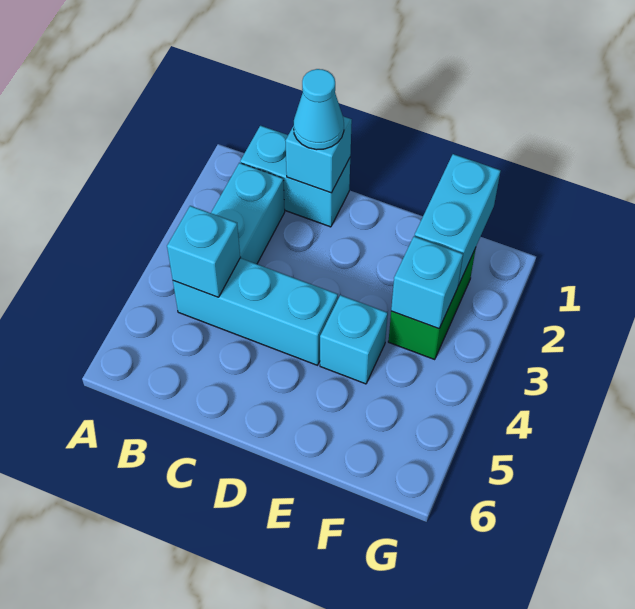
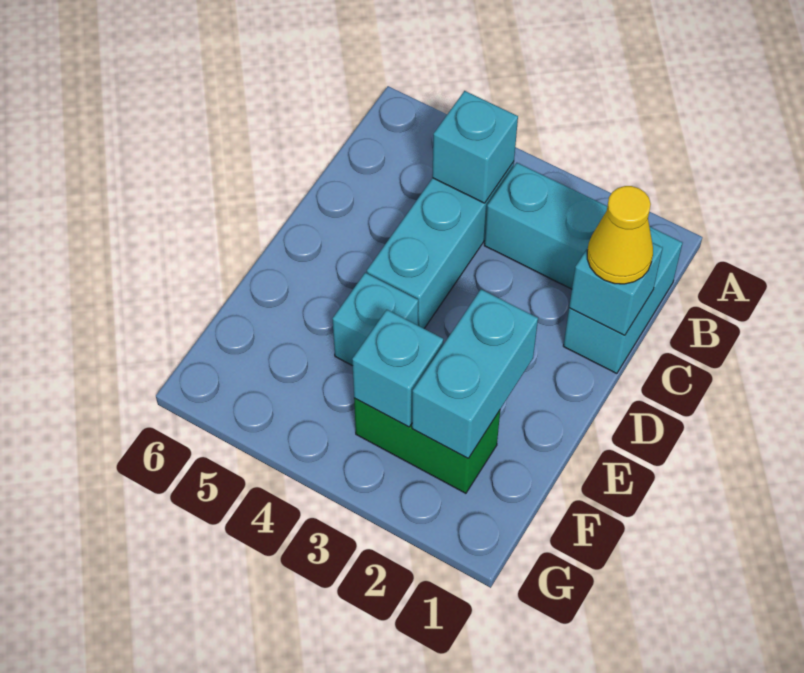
cyan cone C1 level 3 -> yellow cone C1 level 3
cyan brick F1:F2 level 2 -> cyan brick E2:F2 level 2

